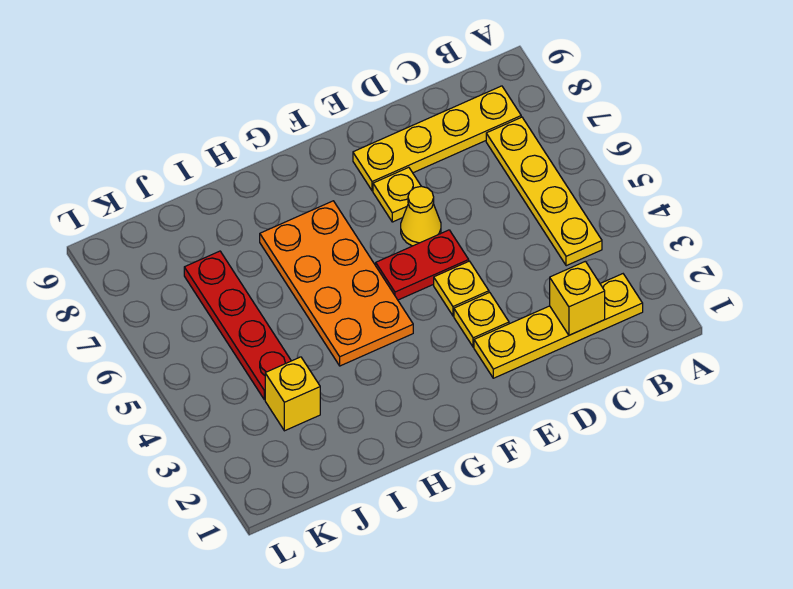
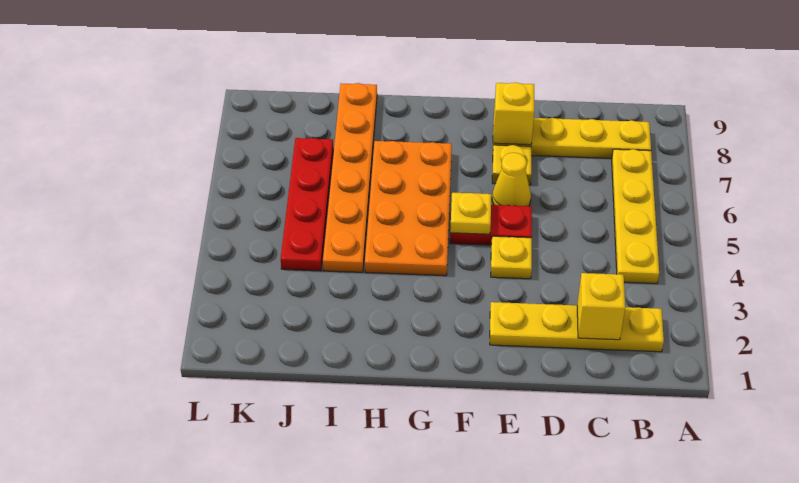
yellow plate E3 level 1 -> yellow plate F5 level 2
none -> orange plate I4:I9 level 1
yellow brick J3 level 1 -> yellow brick E8 level 2

